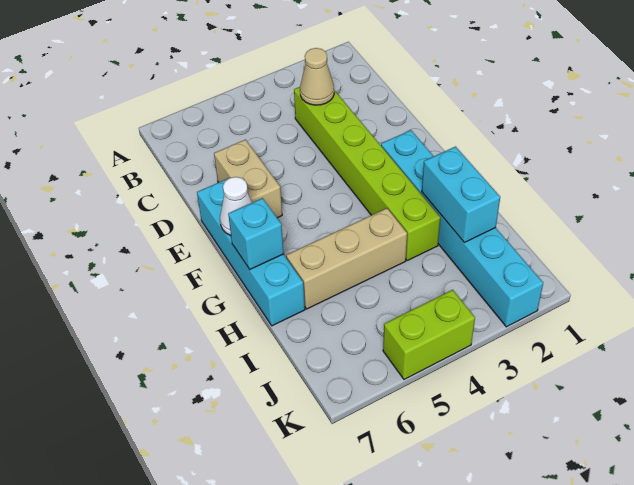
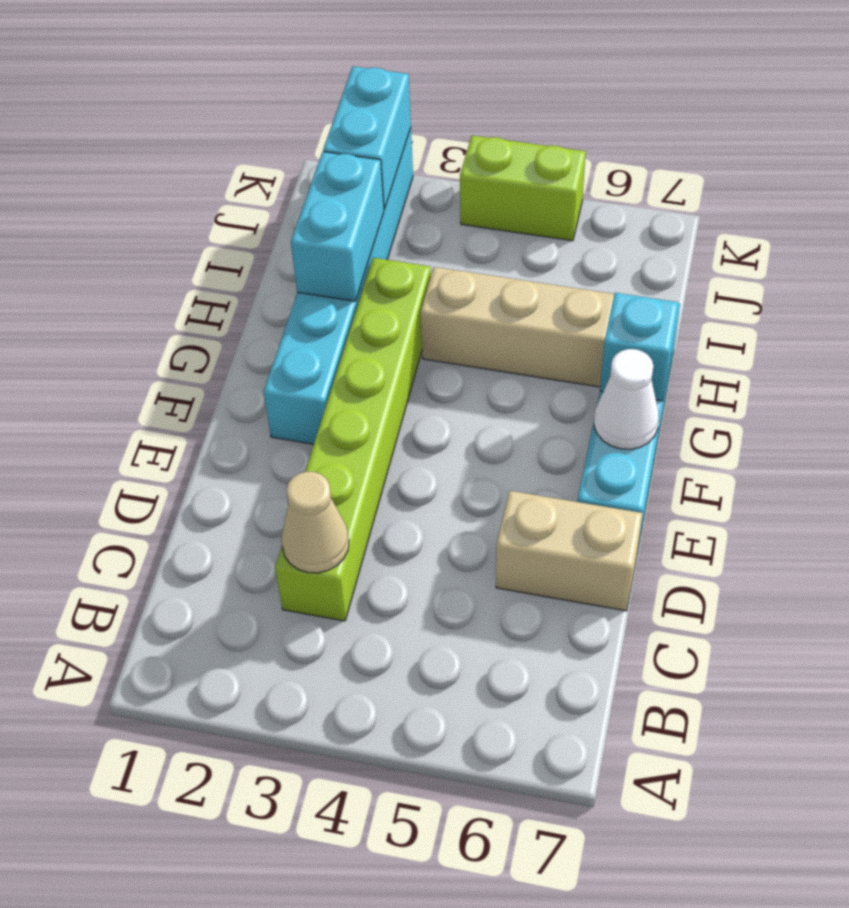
tan brick D6:E6 level 1 -> tan brick D6:D7 level 1
none -> cyan brick J2:K2 level 2

